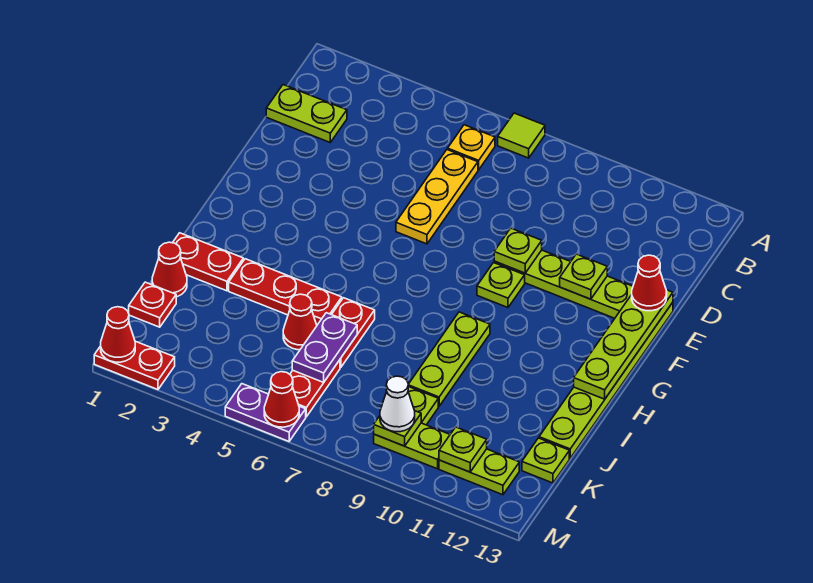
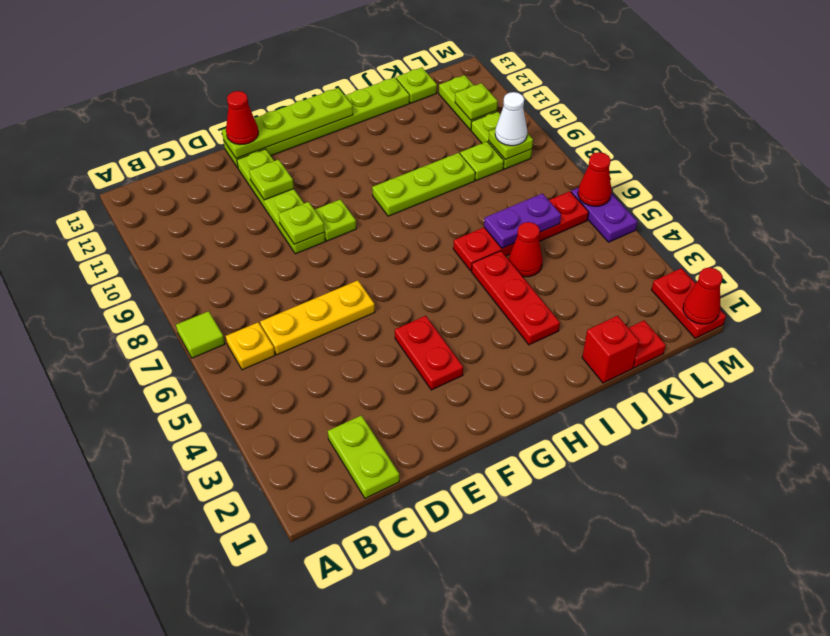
red plate I1:I2 level 1 -> red plate F3:F4 level 1
red cone J1 level 1 -> red brick J1 level 1

